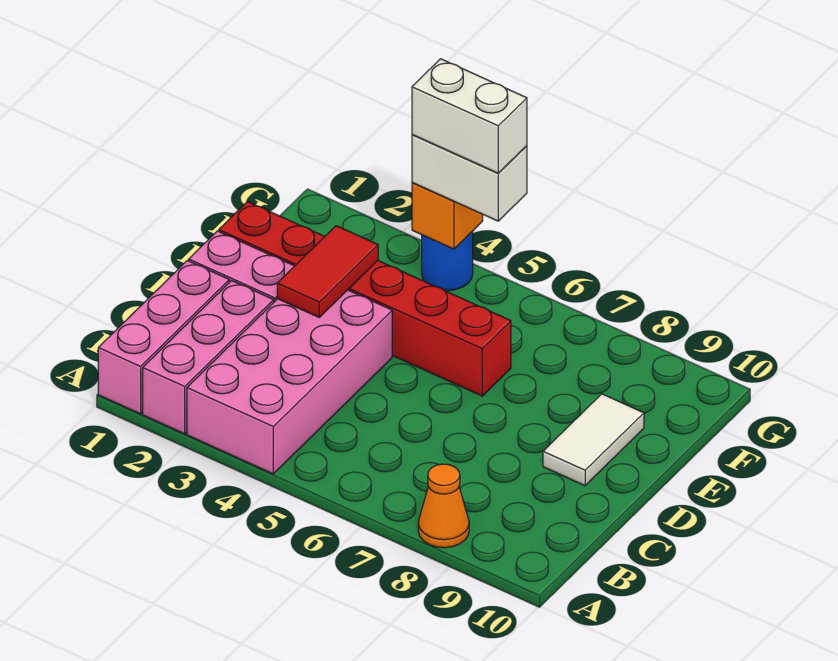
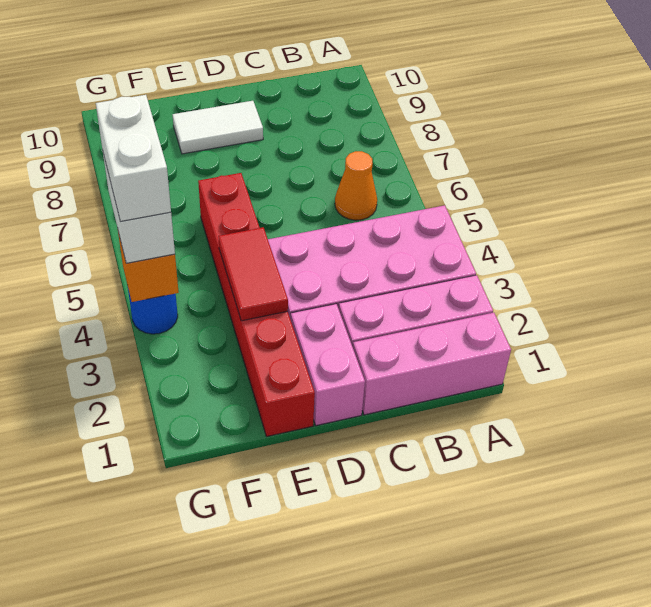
orange cone A8 level 1 -> orange cone B6 level 1
red tile D3:E3 level 2 -> red tile E3:E4 level 2

